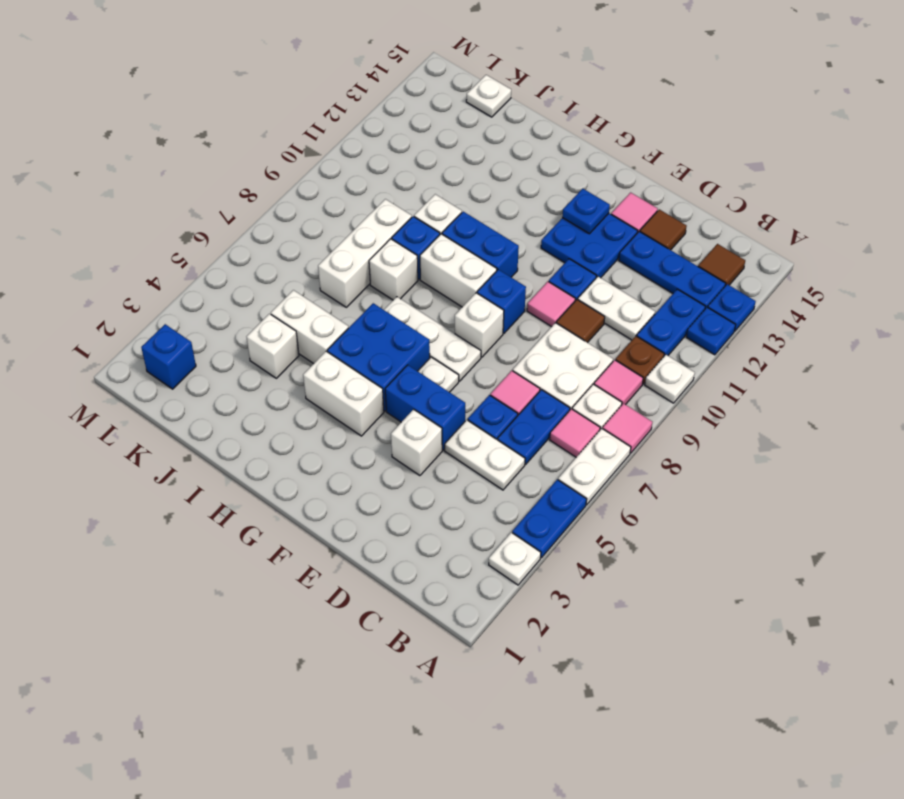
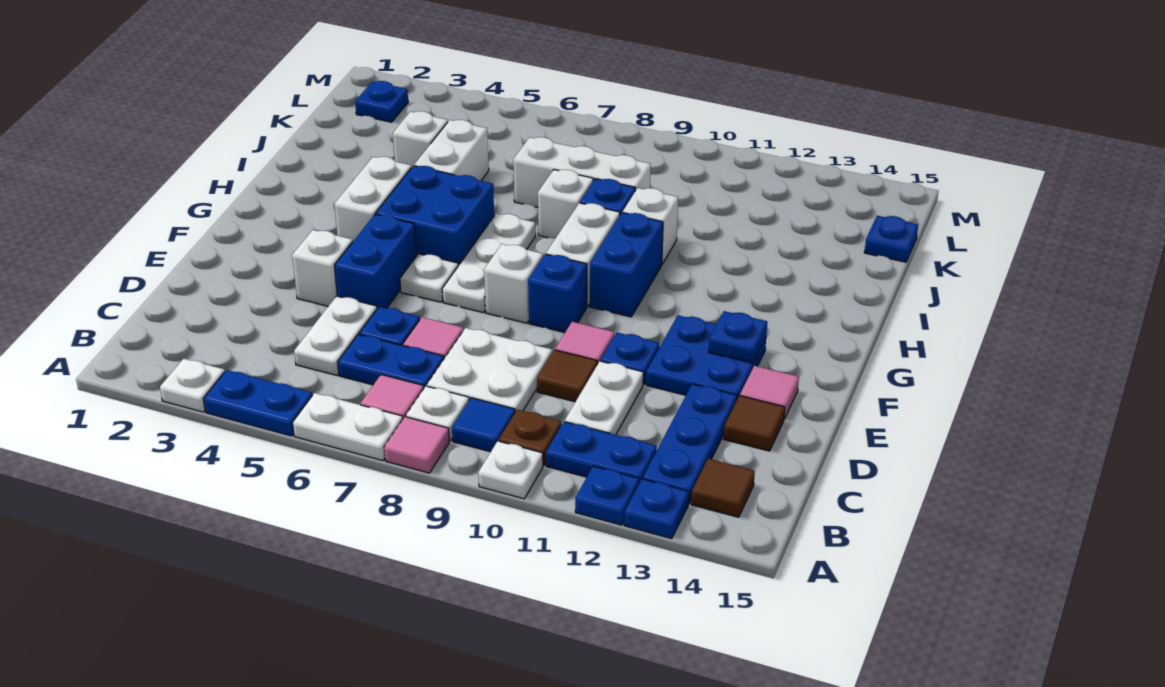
pink tile B9 level 1 -> blue tile B9 level 1
white plate K15 level 1 -> blue plate K15 level 1
blue brick L2 level 1 -> blue plate L2 level 1

